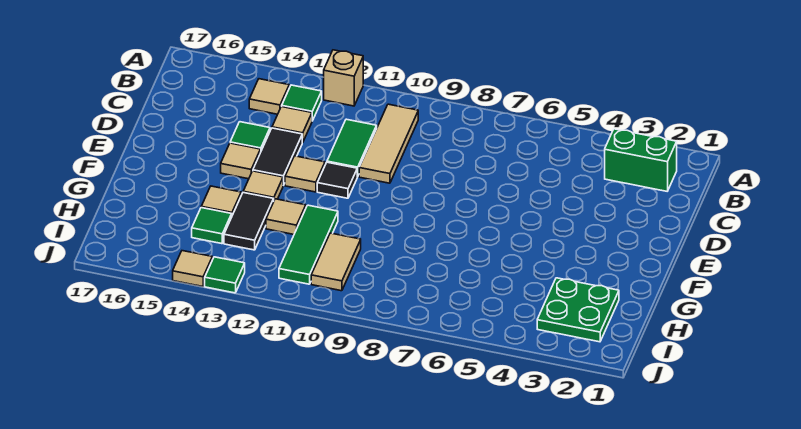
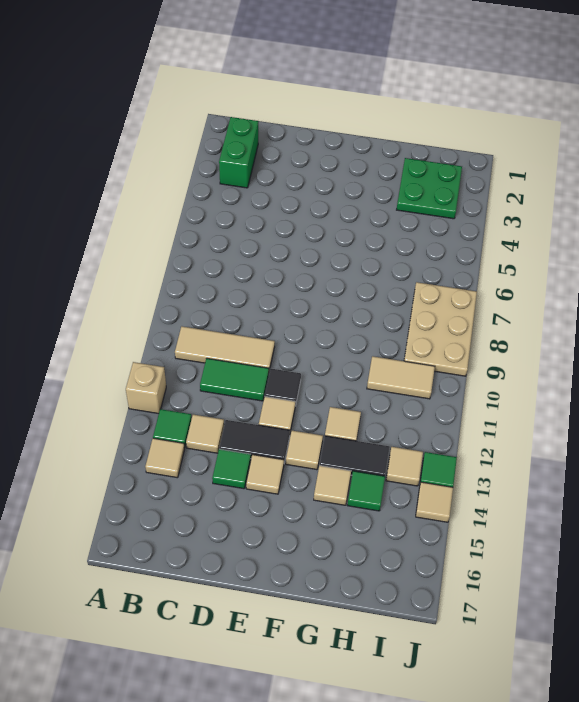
green tile G11:I11 level 1 -> none
none -> tan plate I7:J9 level 1
none -> tan tile I13 level 1

